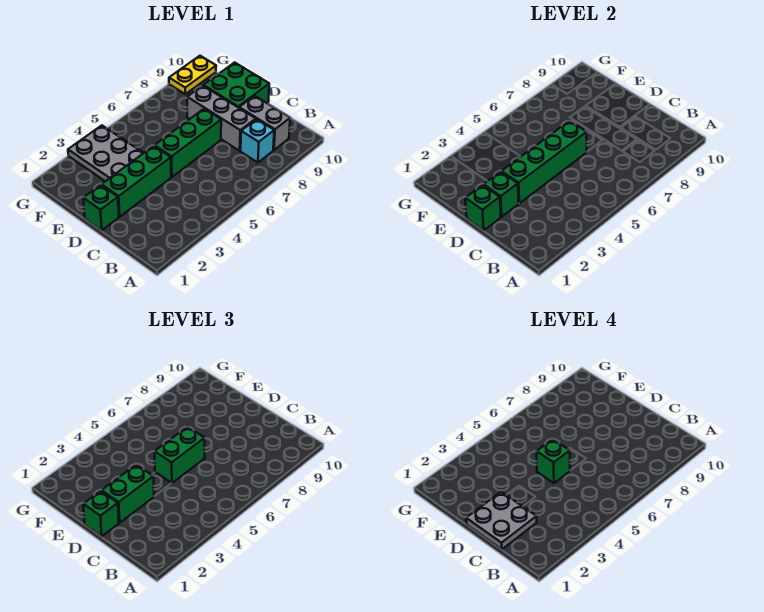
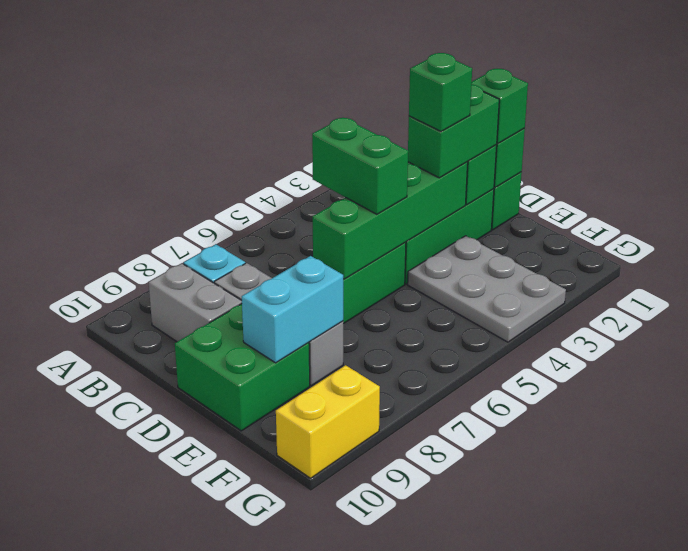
grey plate C1:D2 level 4 -> none
green brick D5:D6 level 3 -> green brick C5:D5 level 3
green brick D5 level 4 -> green brick D3 level 4
none -> cyan brick E8:E9 level 2
yellow plate G9:G10 level 1 -> yellow brick G9:G10 level 1

